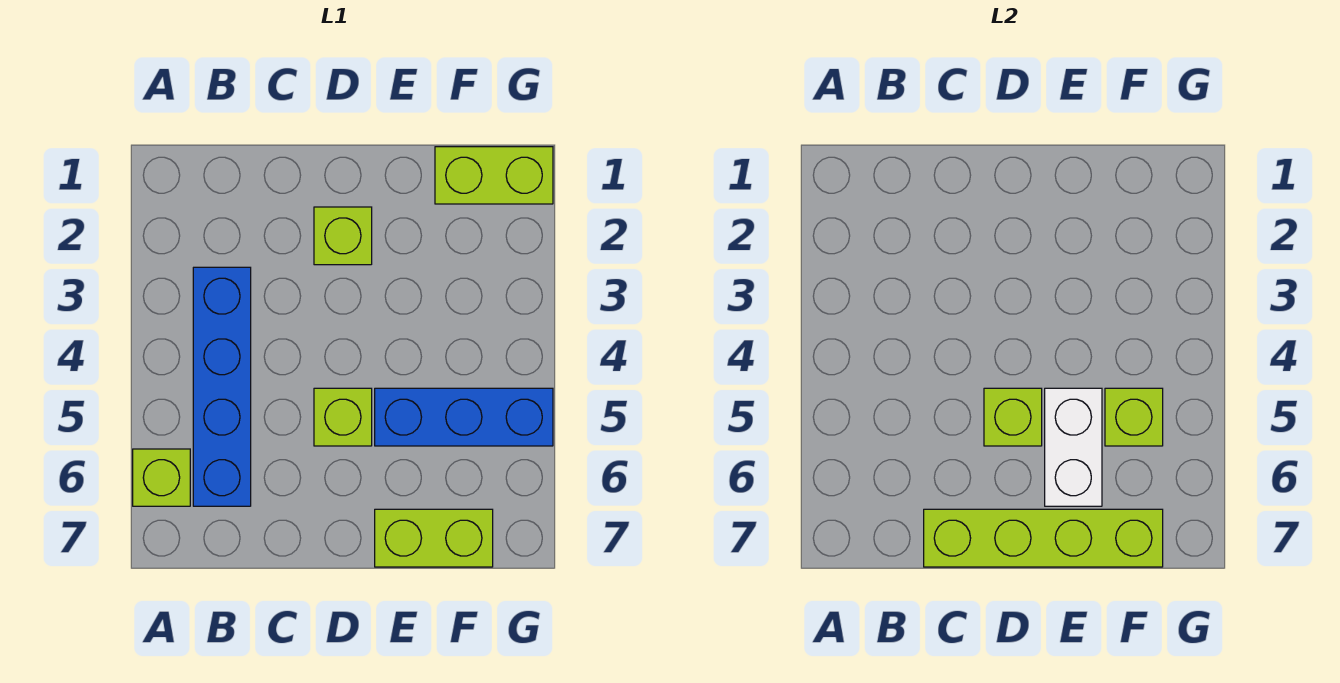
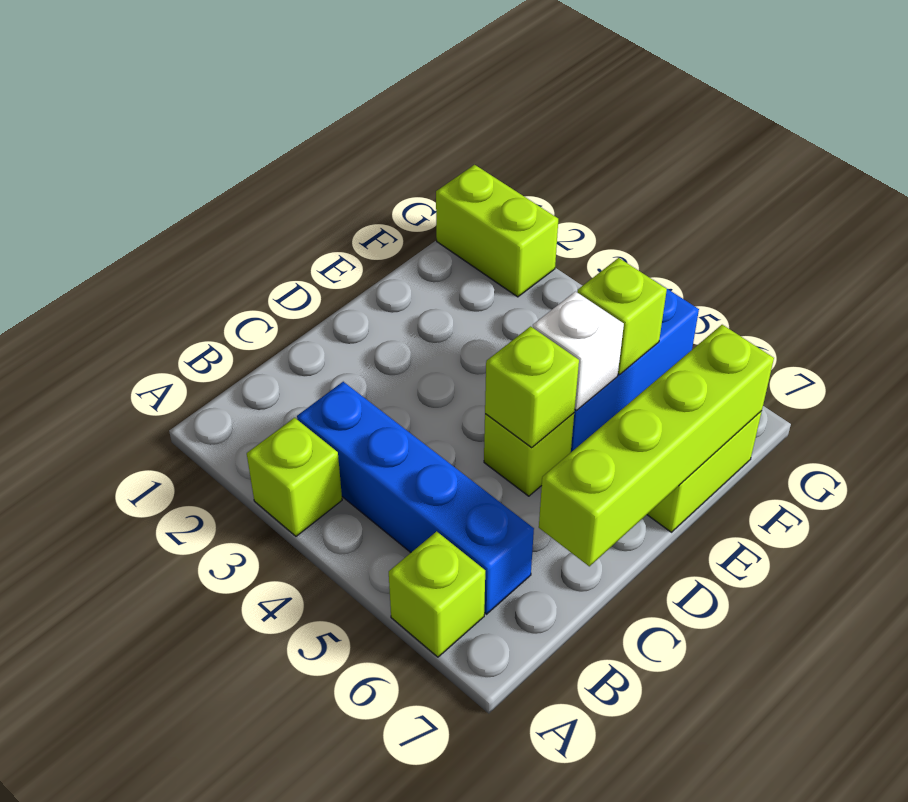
lime brick D2 level 1 -> lime brick A3 level 1
white brick E5:E6 level 2 -> white brick E5 level 2
lime brick F1:G1 level 1 -> lime brick G1:G2 level 1

